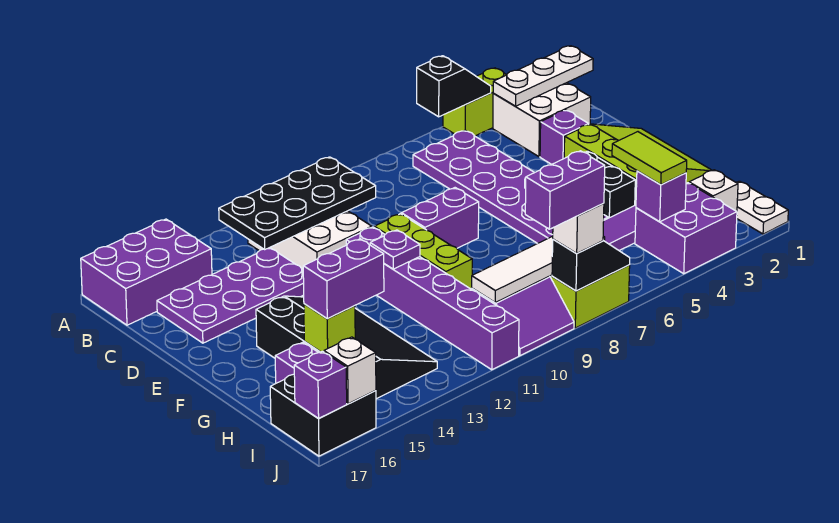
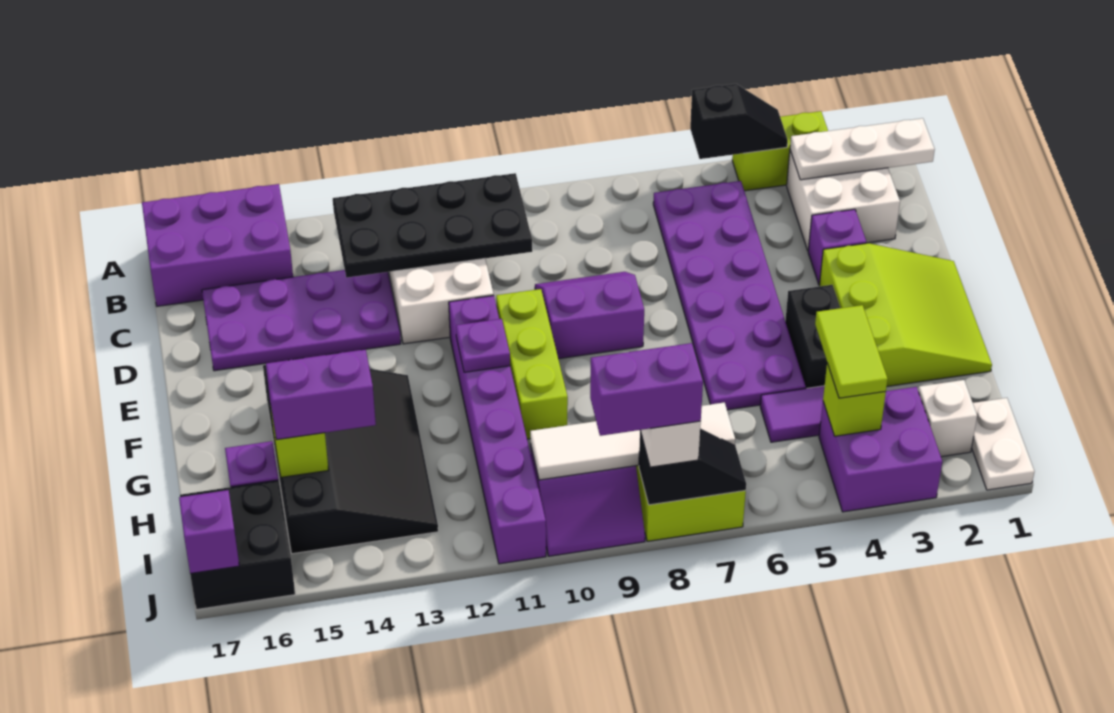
purple brick I4 level 2 -> lime brick I4 level 2
white brick J16 level 2 -> none

